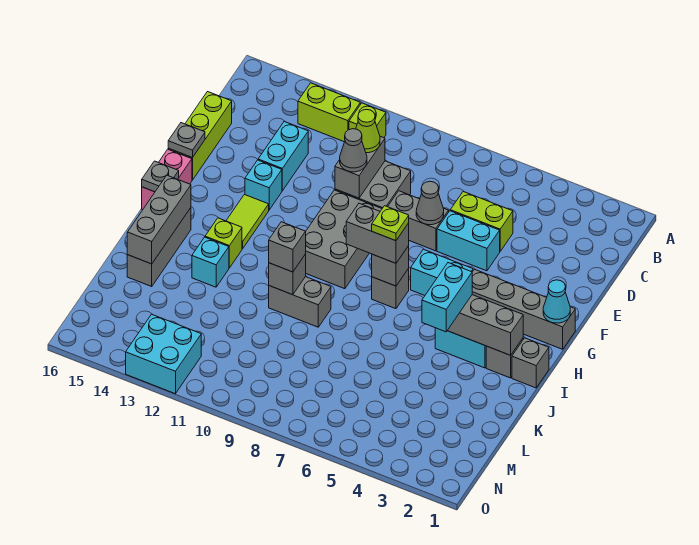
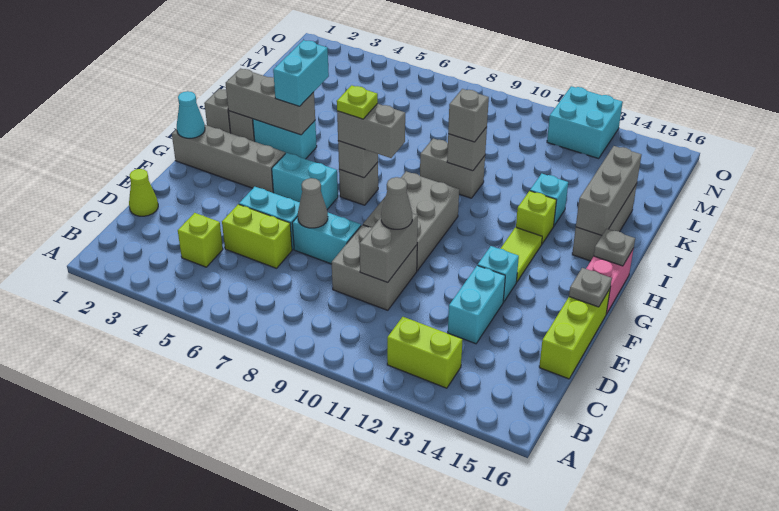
lime brick B11 level 1 -> lime brick C4 level 1
lime cone D10 level 3 -> lime cone D1 level 1
grey brick E7:E8 level 1 -> cyan brick E7:E8 level 1

